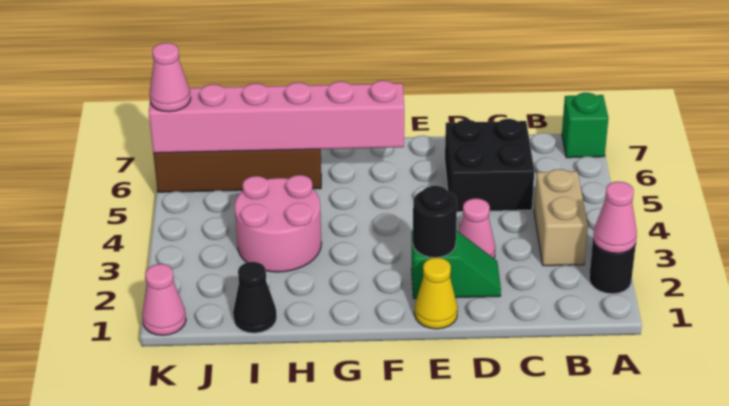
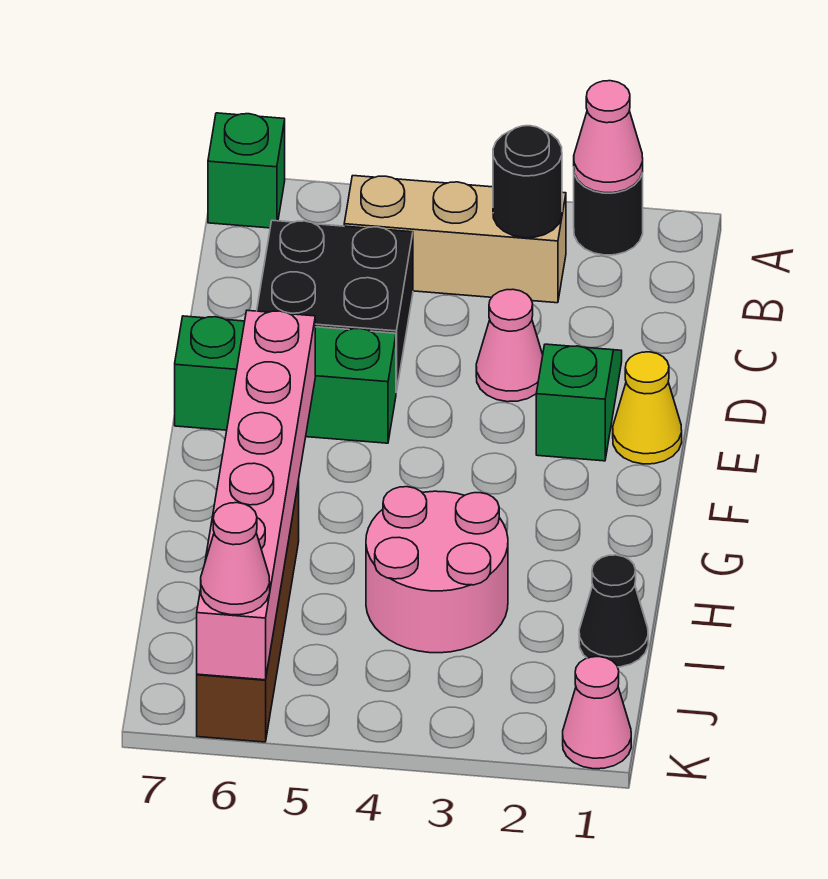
tan brick B3:B4 level 1 -> tan brick B3:B5 level 1
black round brick E2 level 2 -> black round brick B3 level 2
none -> green brick E5:E7 level 1

